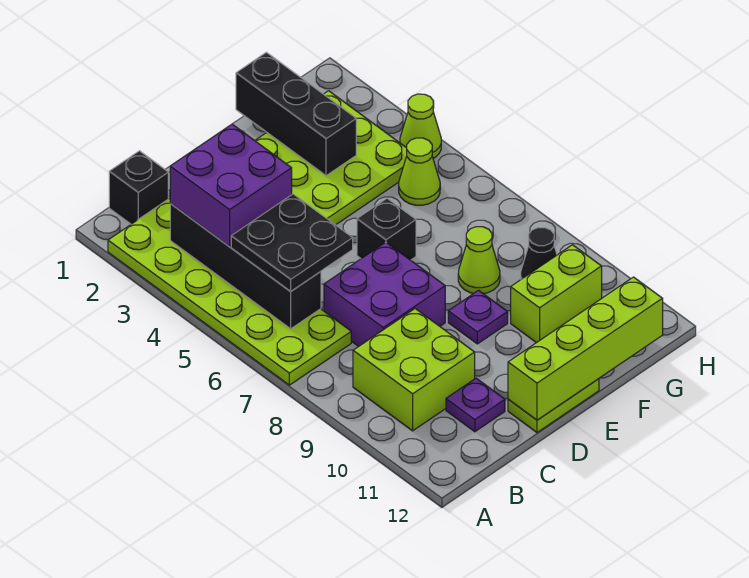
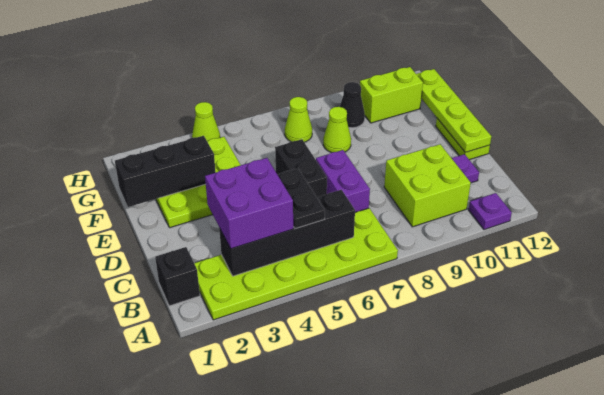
black plate B5:C6 level 3 -> black plate B5:C5 level 3
purple brick C7:D8 level 1 -> purple brick C7:D7 level 1
lime brick D12:G12 level 2 -> lime plate D12:G12 level 2
black brick E6 level 1 -> black brick D6:E6 level 1
purple plate E9 level 1 -> purple plate A11 level 1
lime brick F10:G10 level 1 -> lime brick G10:G11 level 1
lime cone G5 level 1 -> lime cone G7 level 1

